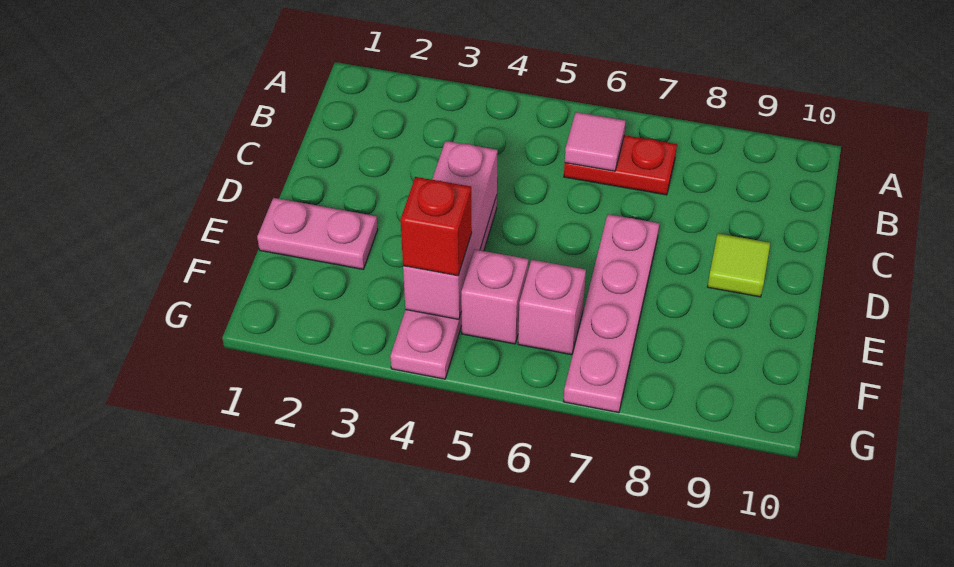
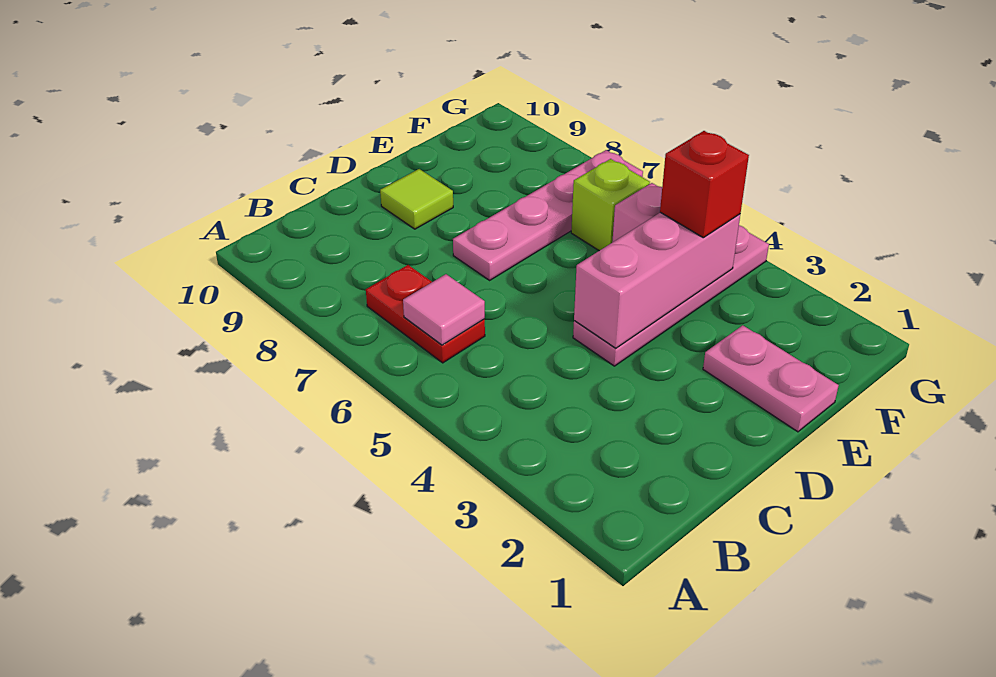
pink brick F6 level 1 -> lime brick F6 level 1

